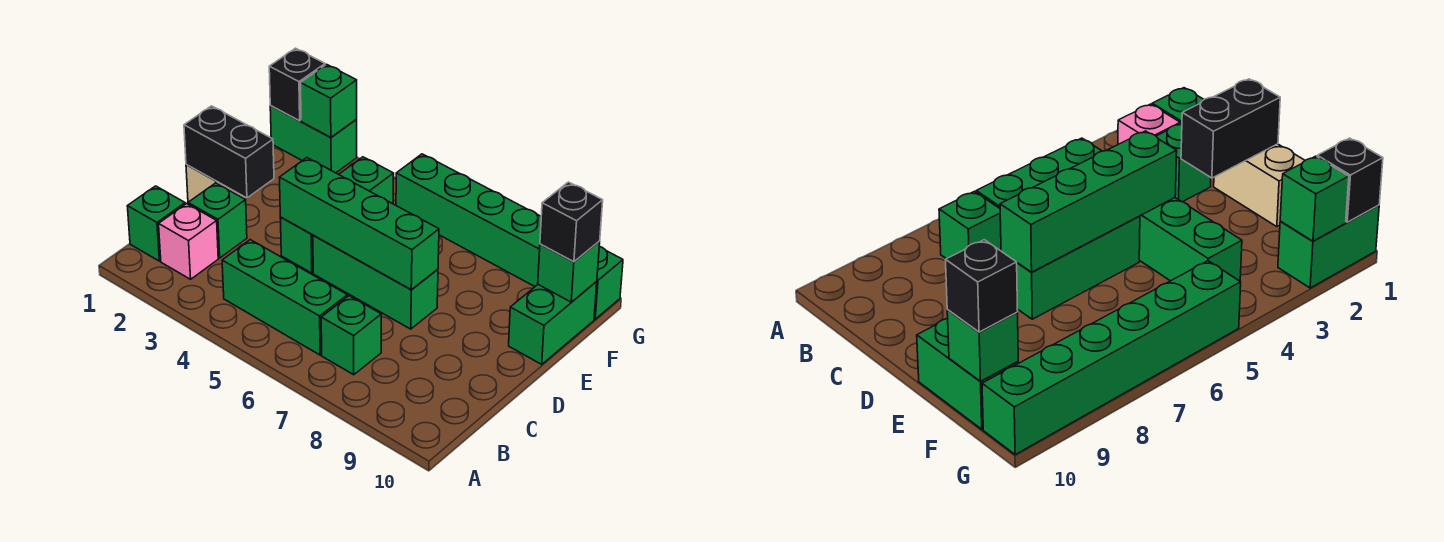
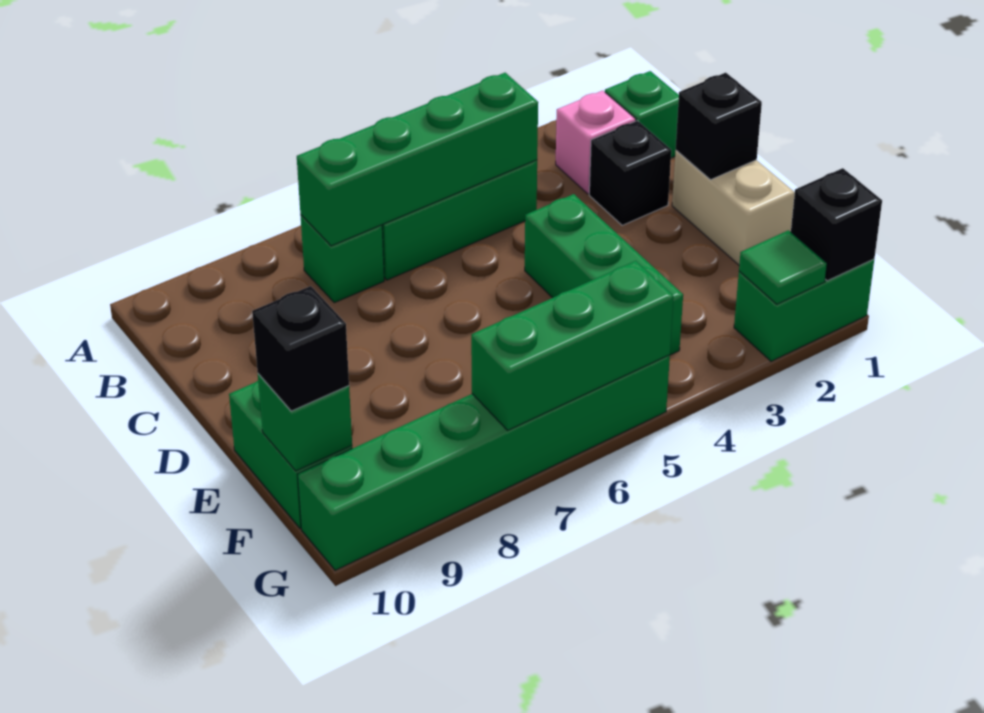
green brick C2 level 1 -> black brick C2 level 1
black brick D1:D2 level 2 -> black brick D1 level 2
green brick D4:D7 level 2 -> green brick B4:B7 level 2
green brick D5:D7 level 1 -> green brick G5:G7 level 2
green brick G2 level 2 -> green tile G2 level 2

